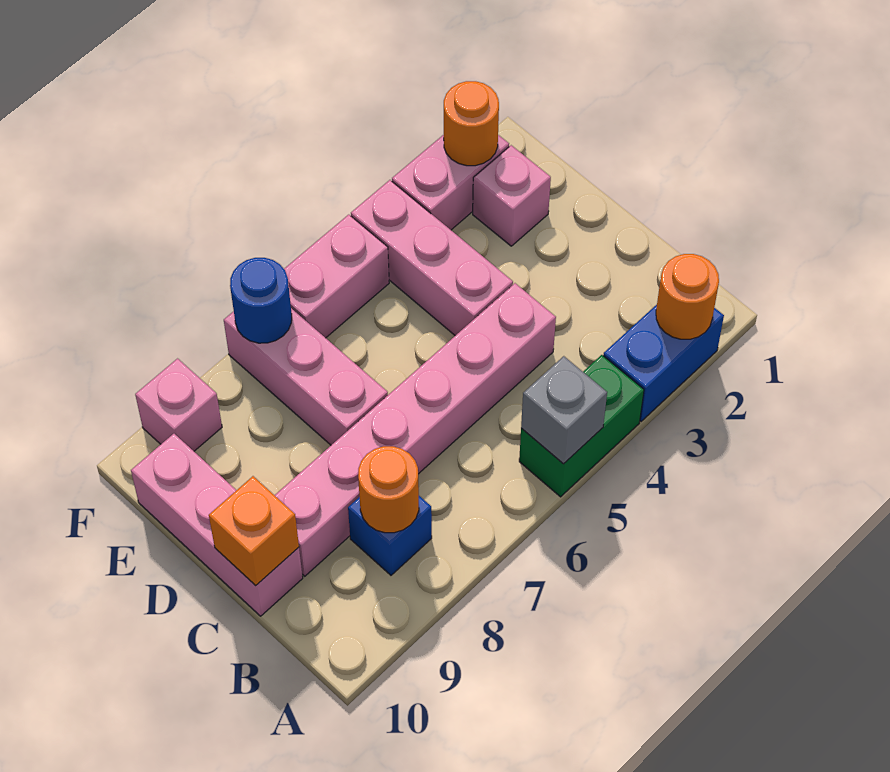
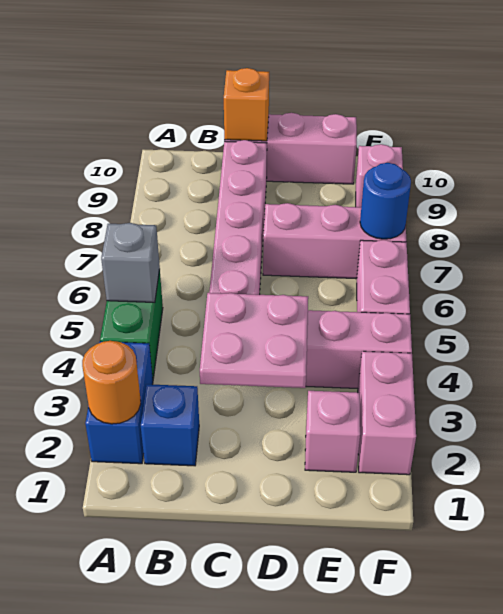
blue brick B8 level 1 -> blue brick B2 level 1
orange round brick B8 level 2 -> none
none -> pink plate C3:D4 level 2
orange round brick F2 level 2 -> none

